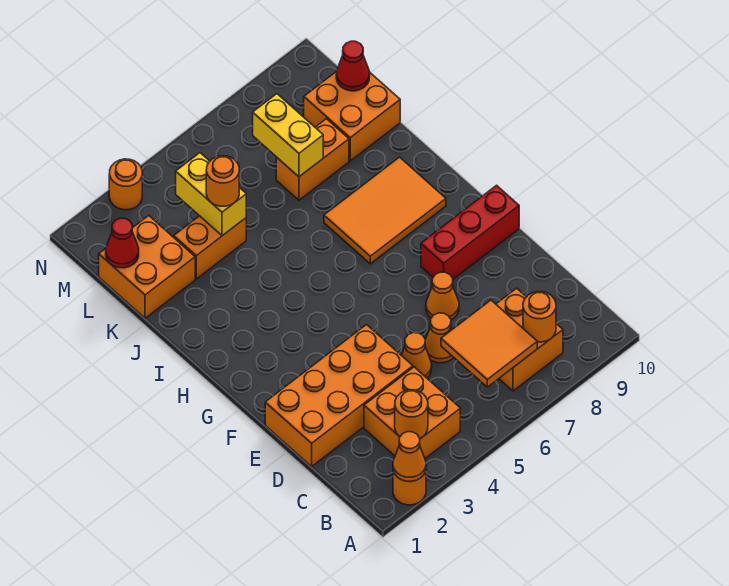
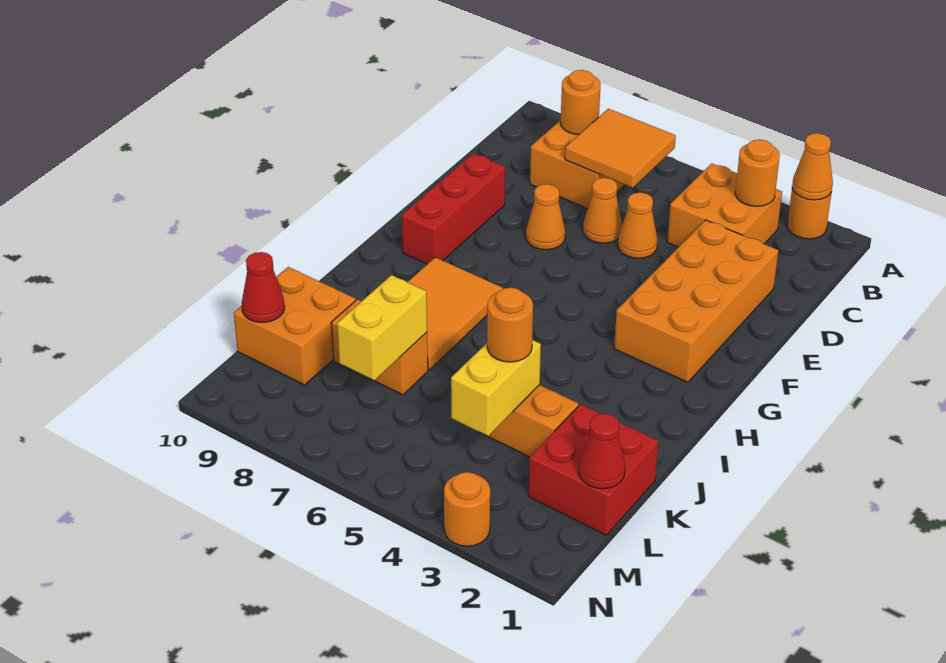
orange brick D1:E4 level 1 -> orange brick D2:G3 level 1
red brick F8:F10 level 1 -> red brick E9:G9 level 1
orange tile H7:I9 level 1 -> orange tile H7:J8 level 1
orange brick K1:L2 level 1 -> red brick K1:L2 level 1

